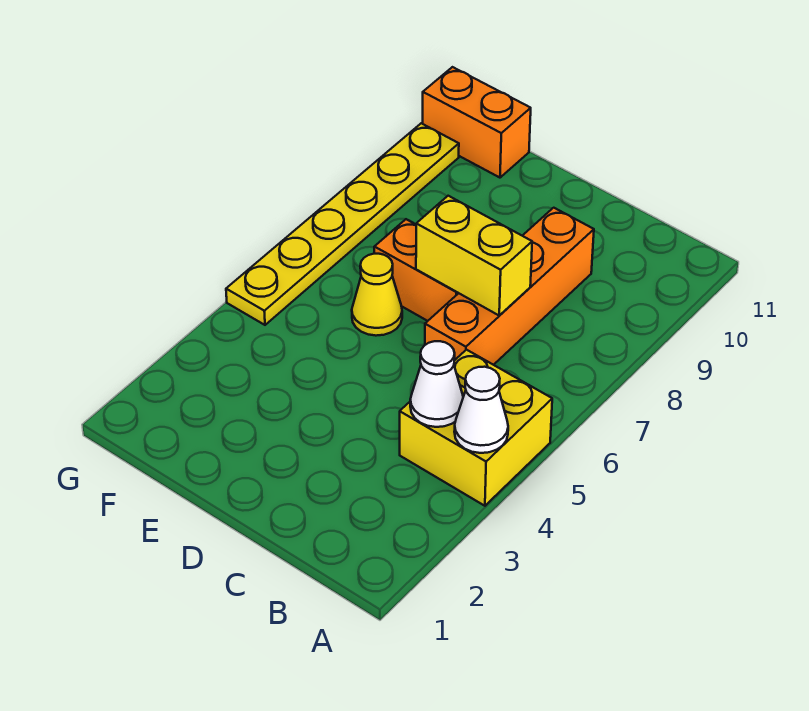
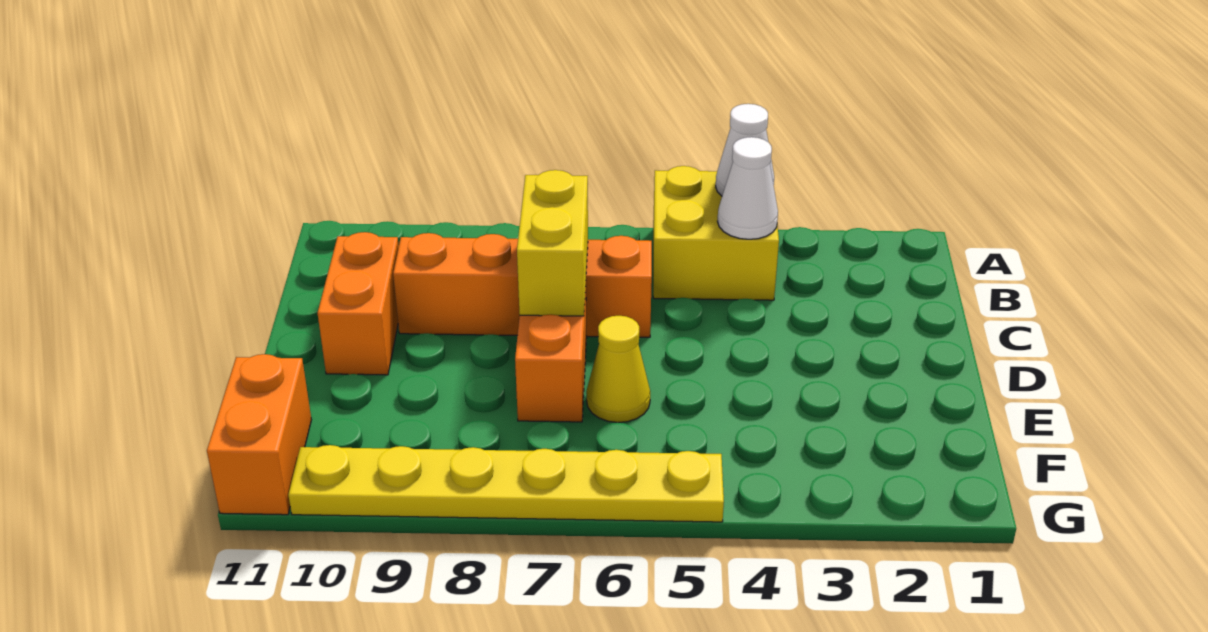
none -> orange brick C10:D10 level 1

